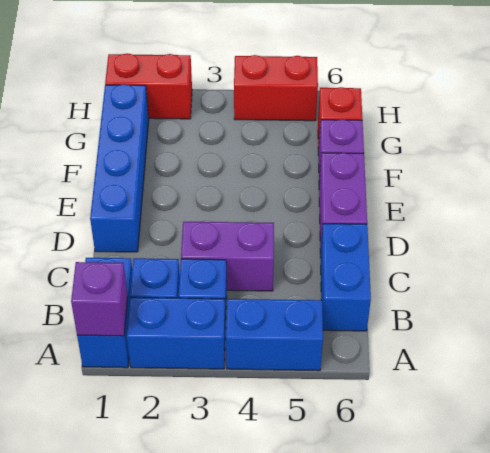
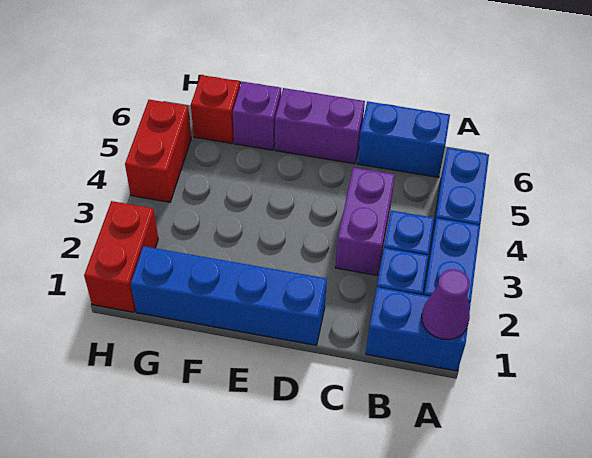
purple brick A1 level 2 -> purple cone A1 level 2

